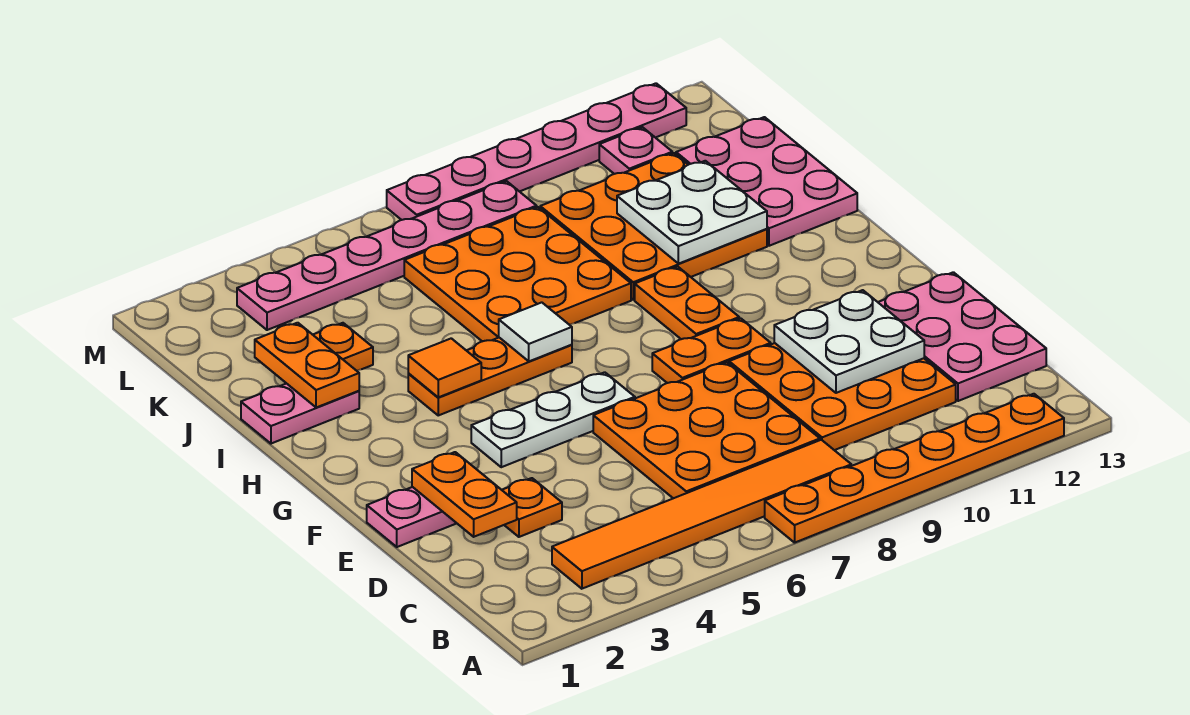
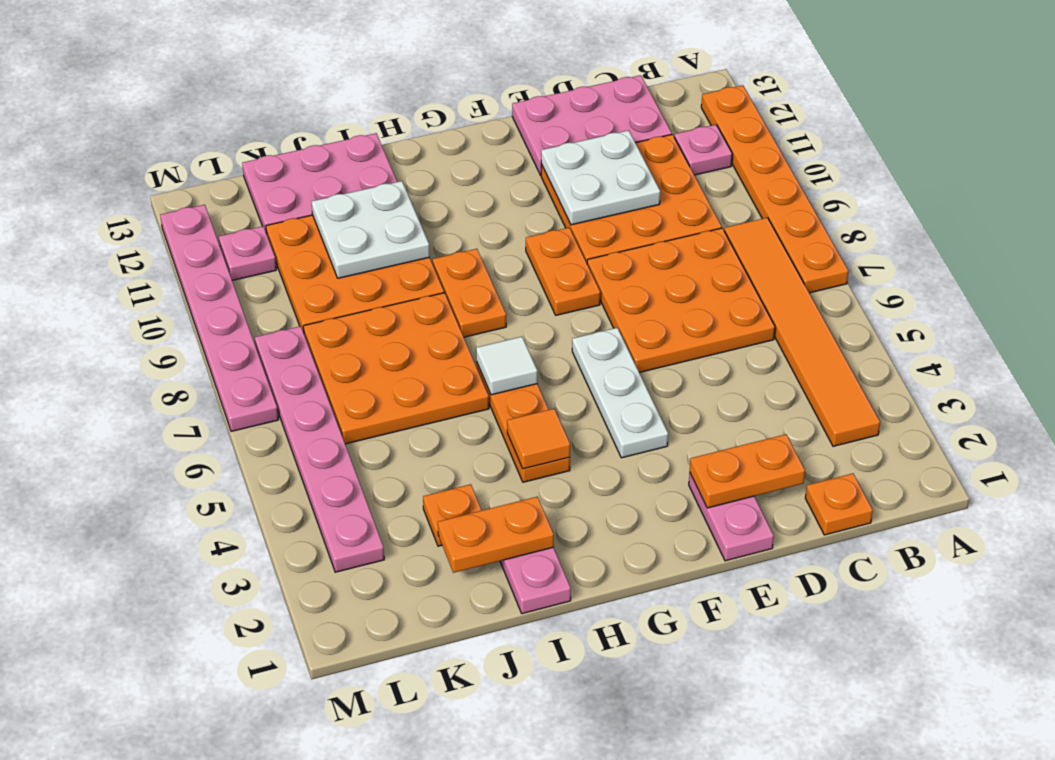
none -> pink plate B11 level 1
orange plate D3 level 1 -> orange plate C1 level 1
orange plate G9:H9 level 1 -> orange plate H8:H9 level 1

